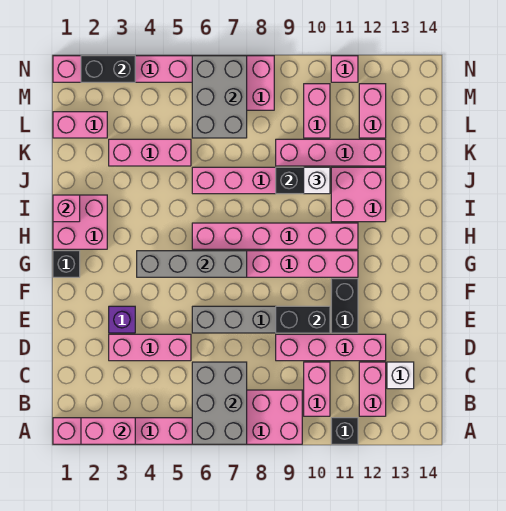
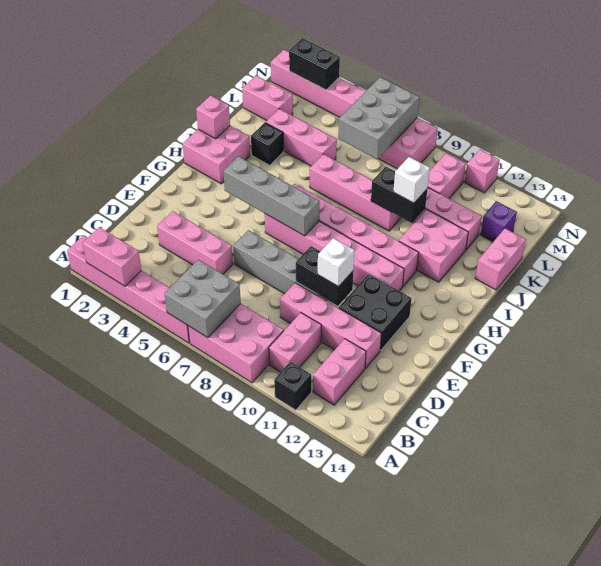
grey brick A6:C7 level 2 -> grey brick A6:B7 level 2
white brick C13 level 1 -> white brick E10 level 3
purple brick E3 level 1 -> purple brick L13 level 1
black brick E11:F11 level 1 -> black brick E11:F12 level 1
black brick G1 level 1 -> black brick J3 level 1
pink brick L12:M12 level 1 -> pink brick J14:K14 level 1

